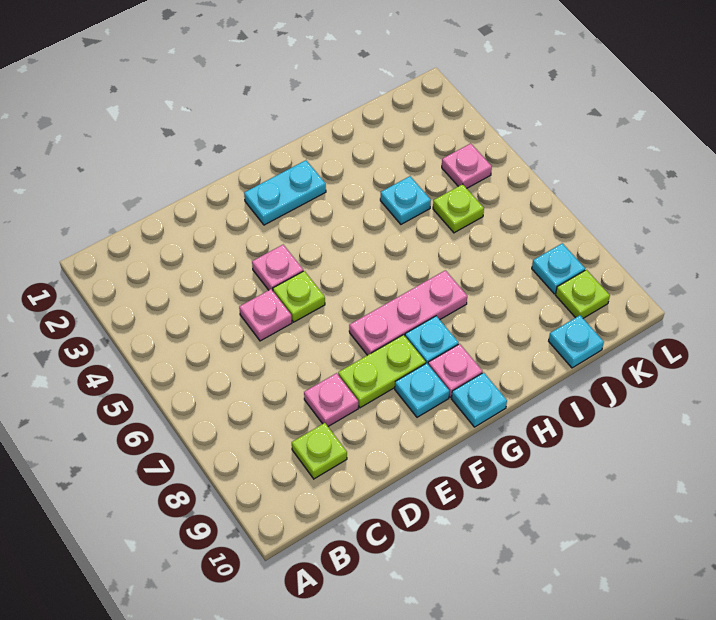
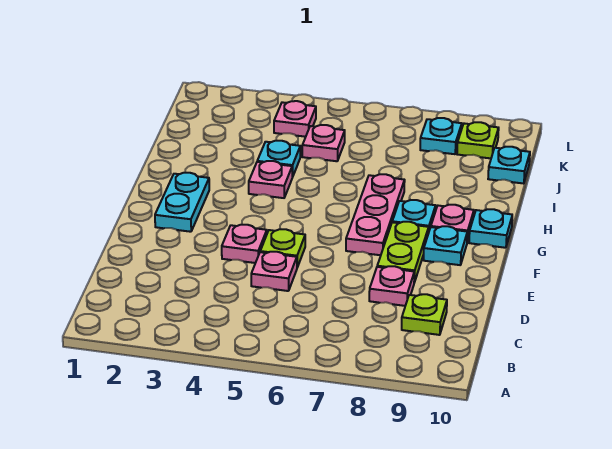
none -> pink plate H4 level 1
lime plate J5 level 1 -> pink plate J5 level 1

